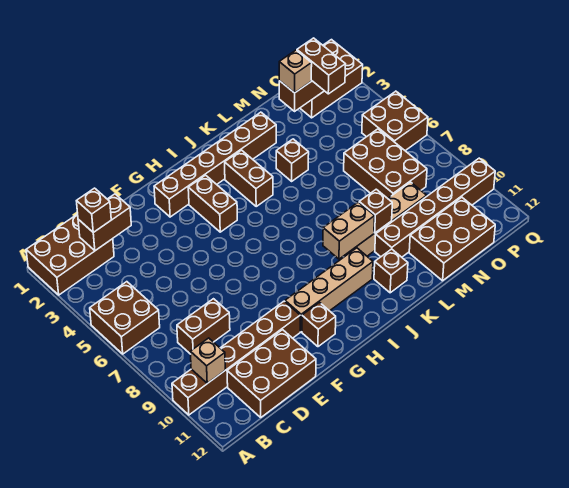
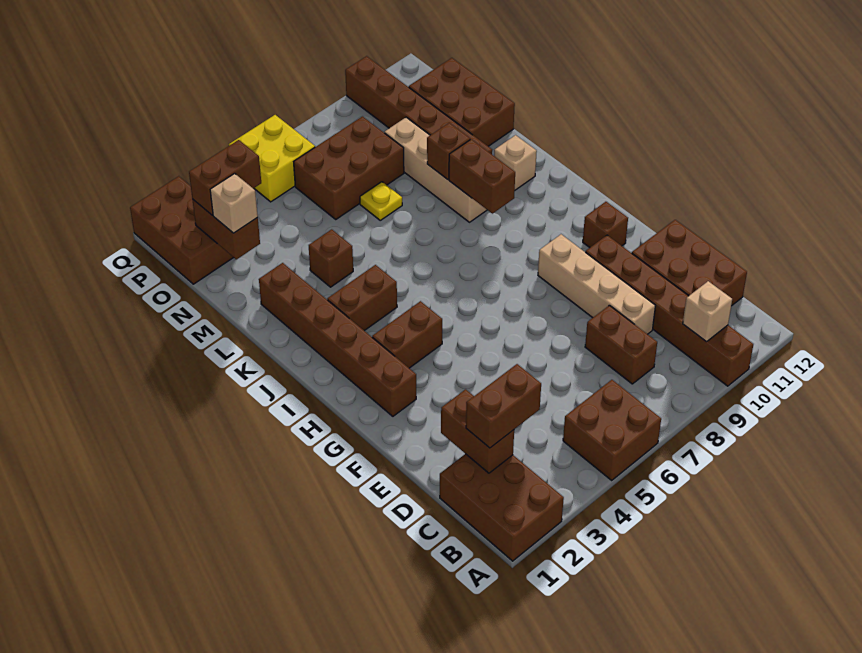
brown brick C2 level 3 -> brown brick C2:C3 level 3
tan brick G10:J10 level 1 -> tan brick D9:G9 level 1
tan brick J9:K9 level 2 -> brown brick J9:K9 level 2
brown brick K11 level 1 -> tan brick K11 level 1
none -> yellow plate M7 level 1
brown brick P5:Q6 level 1 -> yellow brick P5:Q6 level 1

